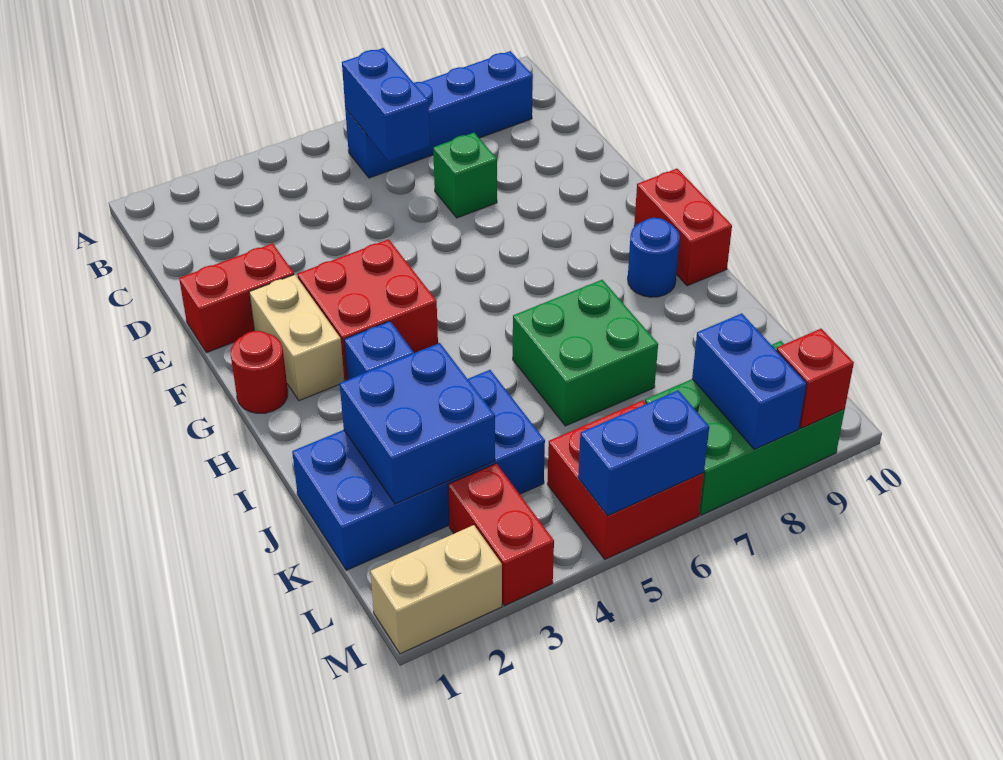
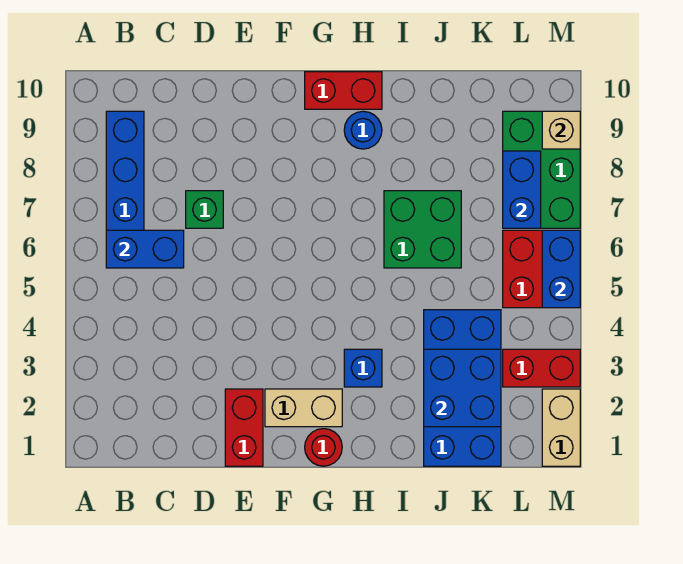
red brick F3:G4 level 1 -> none
blue brick L8:M8 level 2 -> blue brick L7:L8 level 2
red brick M9 level 2 -> tan brick M9 level 2

